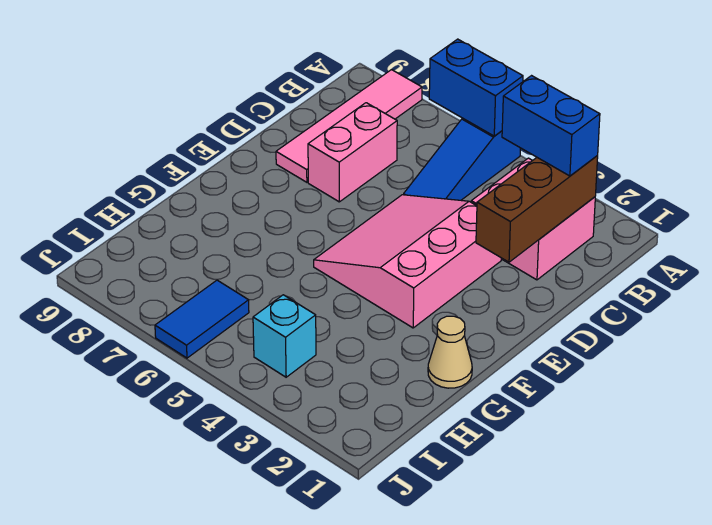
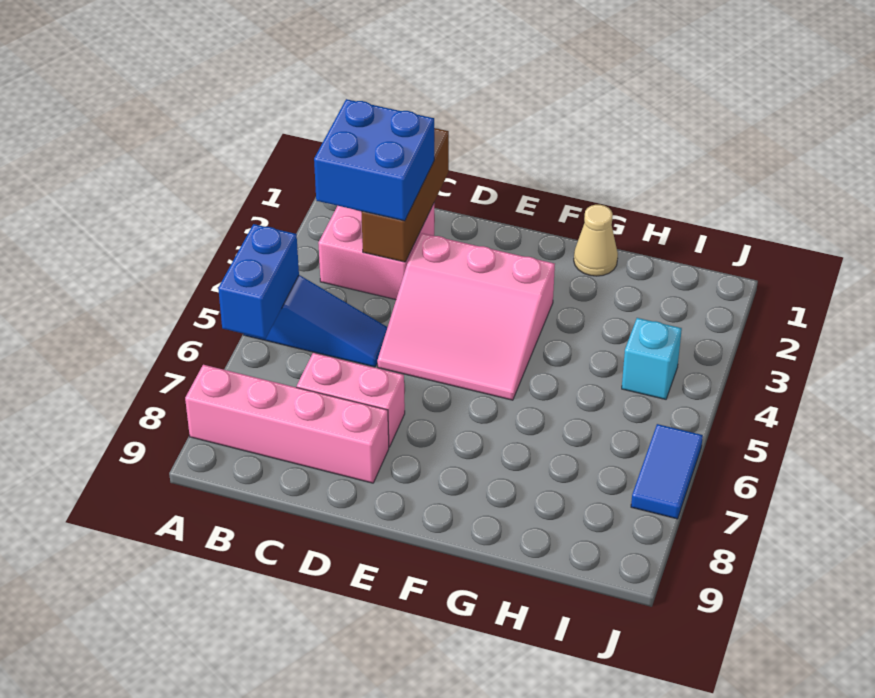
pink tile A8:D8 level 1 -> pink brick A8:D8 level 1
brown brick B2:D2 level 2 -> brown brick C1:C3 level 2
blue brick B2:B3 level 3 -> blue brick B2:C3 level 3
blue tile I6:J6 level 1 -> blue tile J6:J7 level 1

